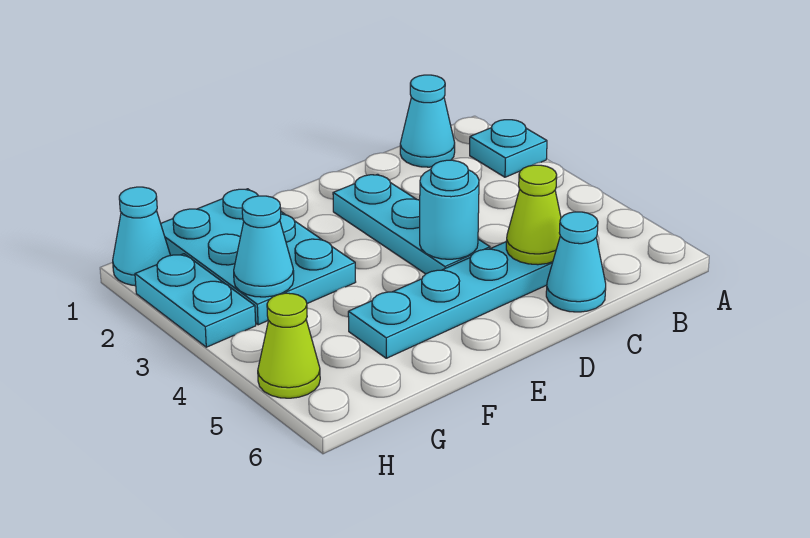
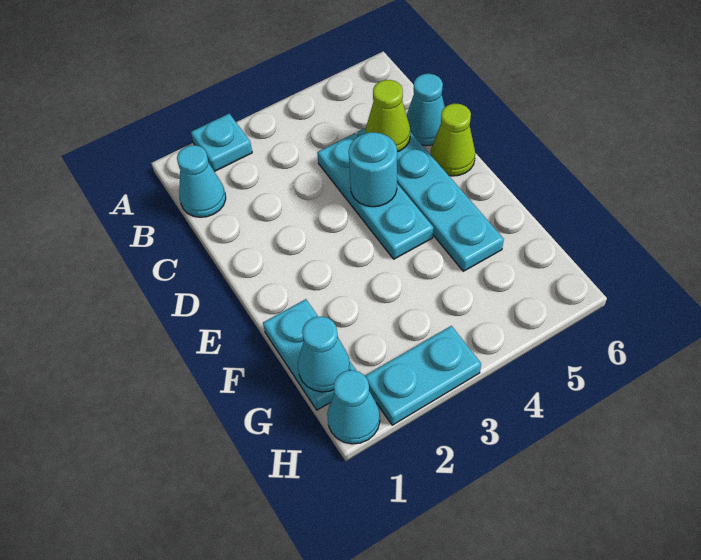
cyan plate D2:D4 level 1 -> cyan plate C4:E4 level 1
cyan plate F1:G3 level 1 -> cyan plate F1:G1 level 1
cyan cone G3 level 2 -> cyan cone G1 level 2
lime cone H5 level 1 -> lime cone D6 level 1

